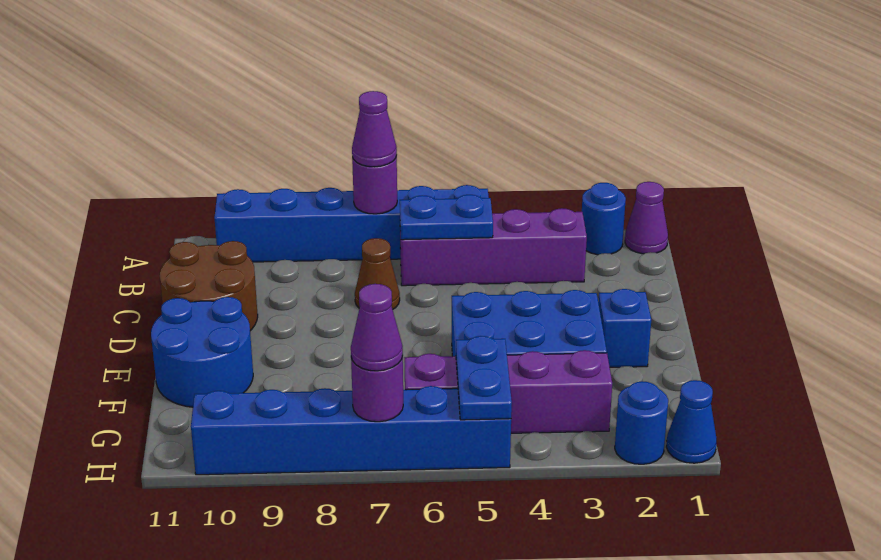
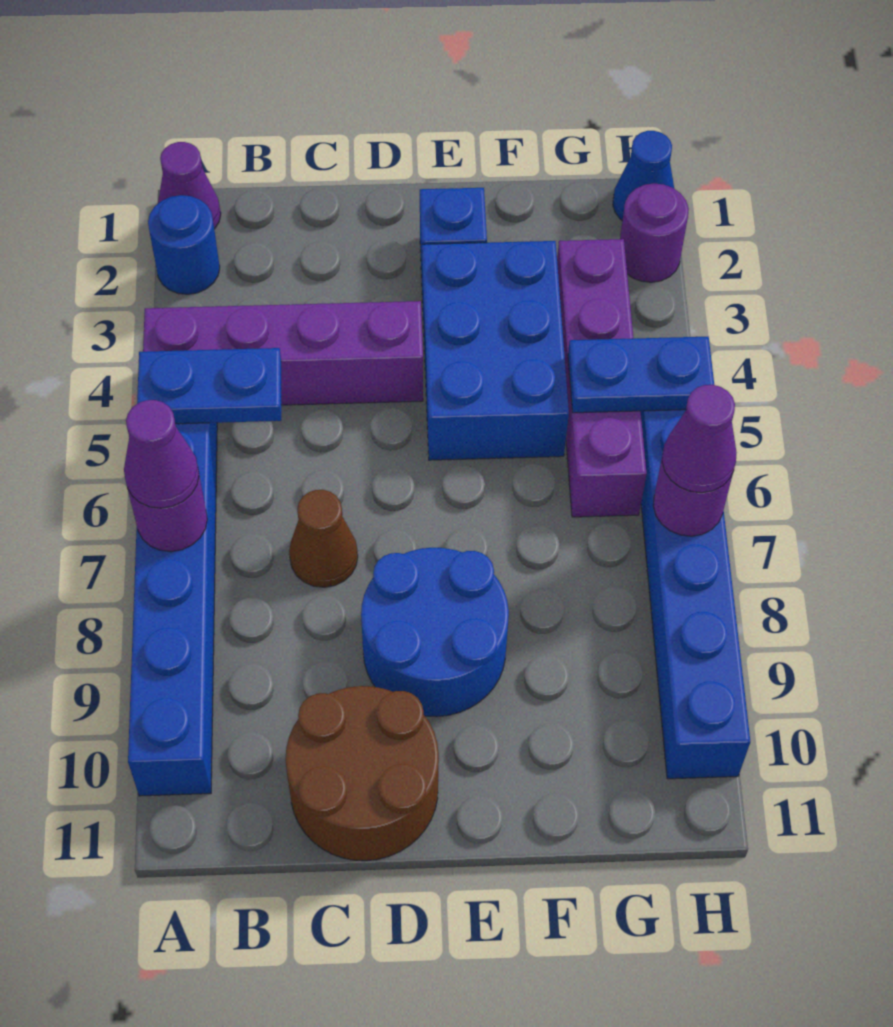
purple brick B3:B6 level 1 -> purple brick A4:D4 level 1
blue plate B5:B6 level 2 -> blue plate A5:B5 level 2
blue round brick E10:F11 level 1 -> blue round brick D8:E9 level 1
blue round brick H2 level 1 -> purple round brick H2 level 1

